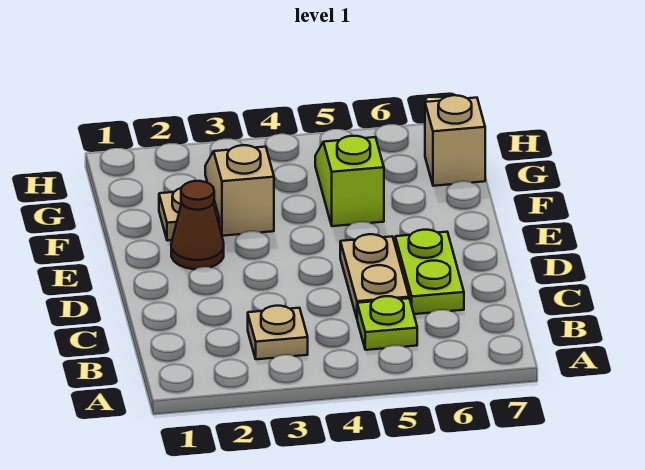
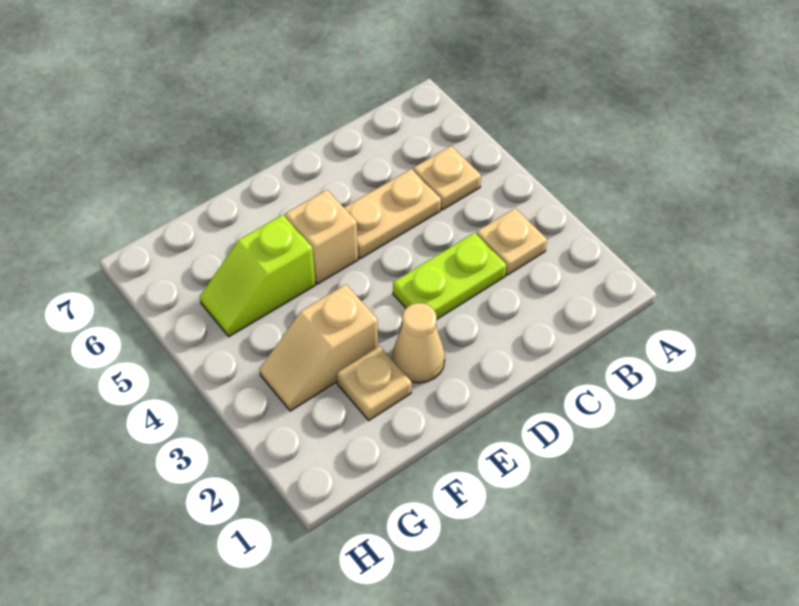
lime plate B5 level 1 -> tan plate B5 level 1
lime plate C6:D6 level 1 -> lime plate C3:D3 level 1
brown cone E2 level 1 -> tan cone E2 level 1
tan brick G7 level 1 -> tan brick E5 level 1

